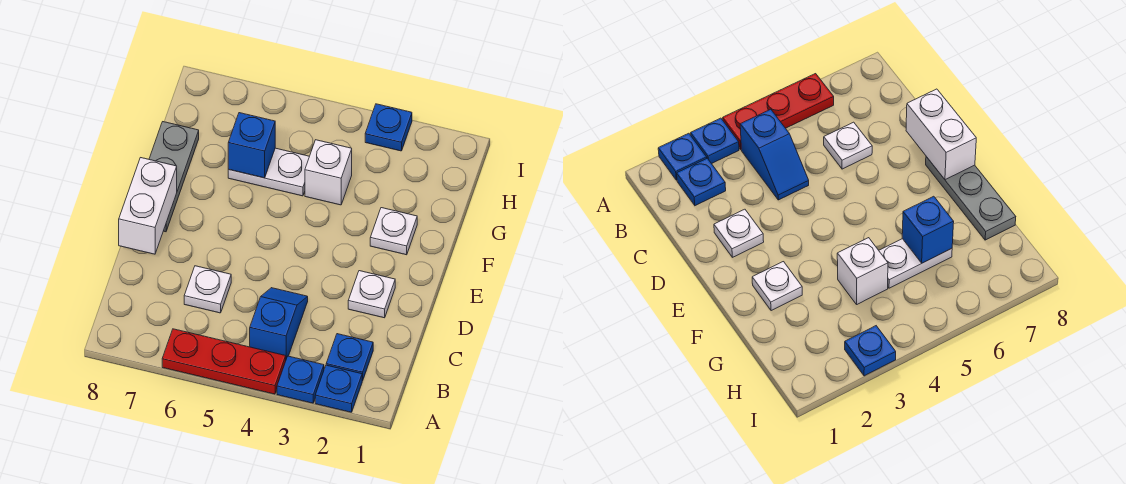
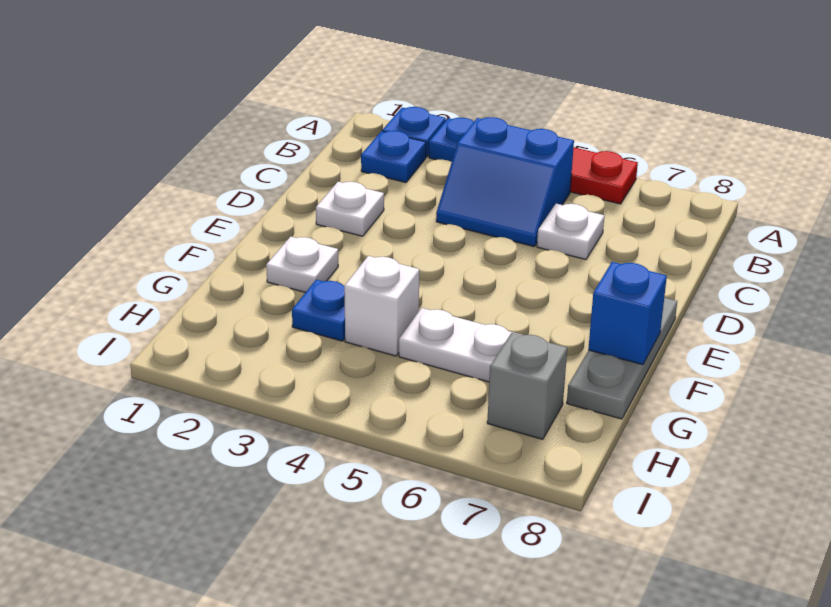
blue slope B4:C4 level 1 top B -> blue slope B4:C5 level 1 top B
white brick D8:E8 level 2 -> none
blue brick G6 level 2 -> blue brick F8 level 2
none -> grey brick H7 level 1
blue plate I3 level 1 -> blue plate G3 level 1

